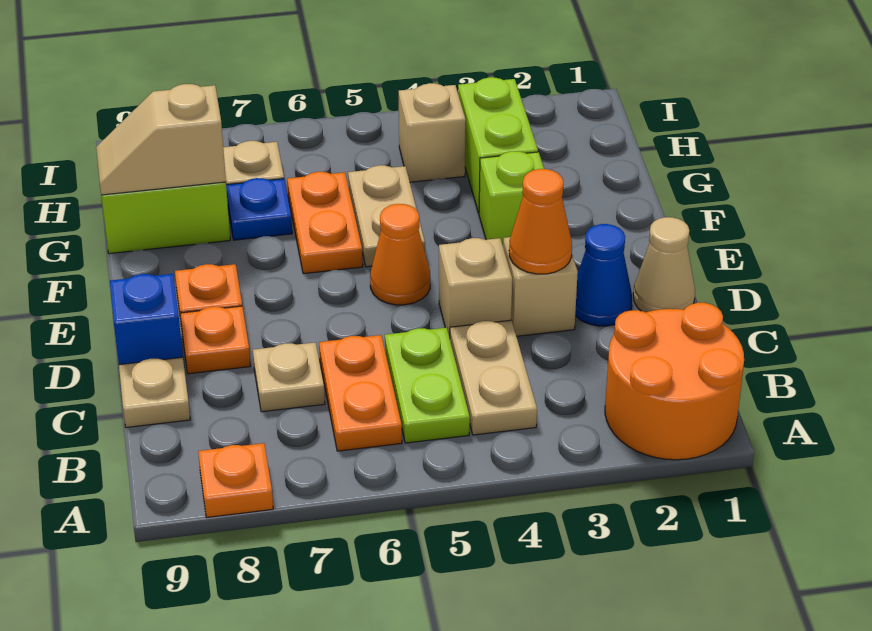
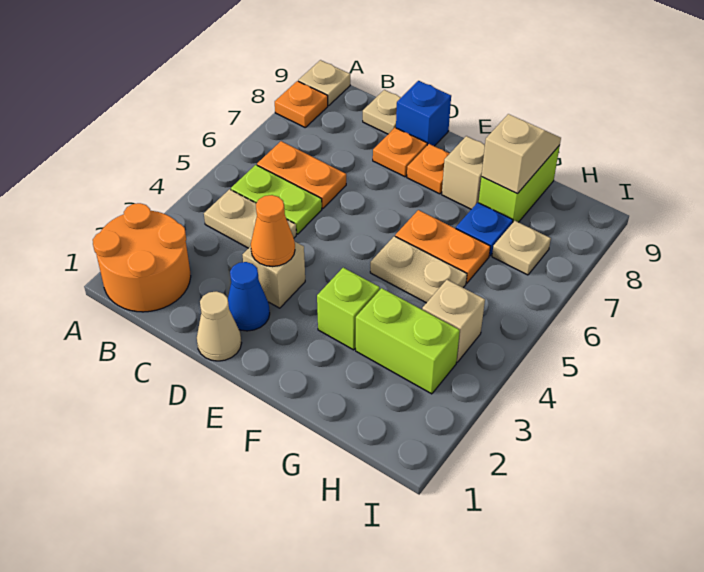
tan plate C7 level 1 -> tan plate A9 level 1
tan brick D4 level 1 -> tan brick F8 level 1
orange cone E5 level 1 -> none

